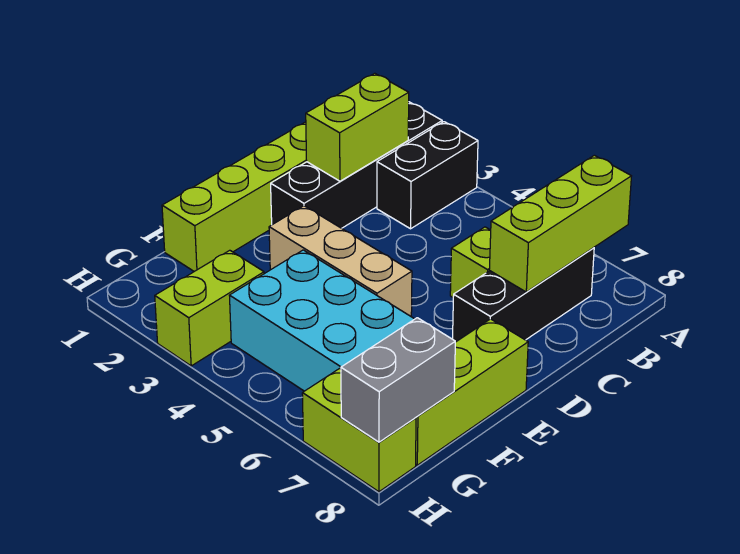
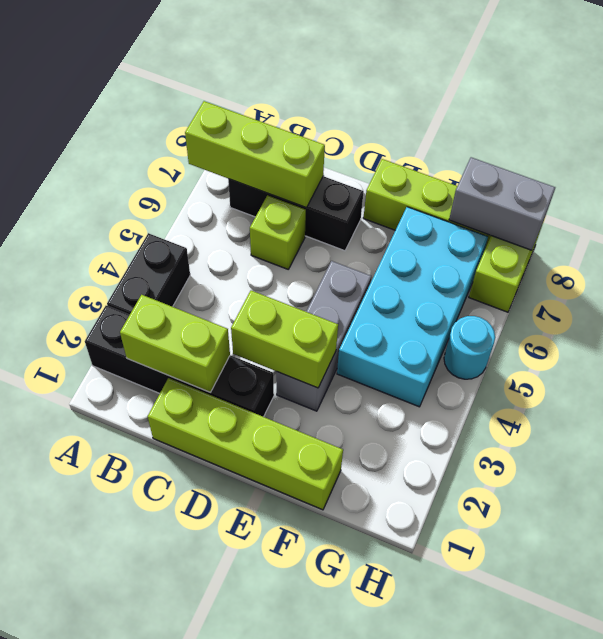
black brick A3:B3 level 1 -> black brick A3:A4 level 1
tan brick E3:E5 level 1 -> grey brick E3:E5 level 1
lime brick G3:H3 level 1 -> lime brick D3:E3 level 2
none -> cyan round brick H5 level 1

